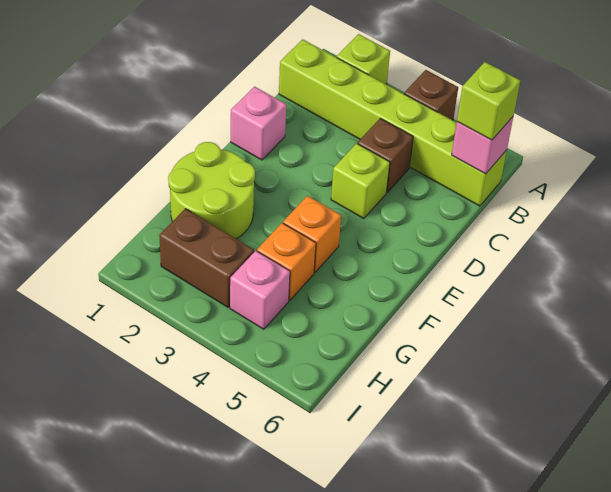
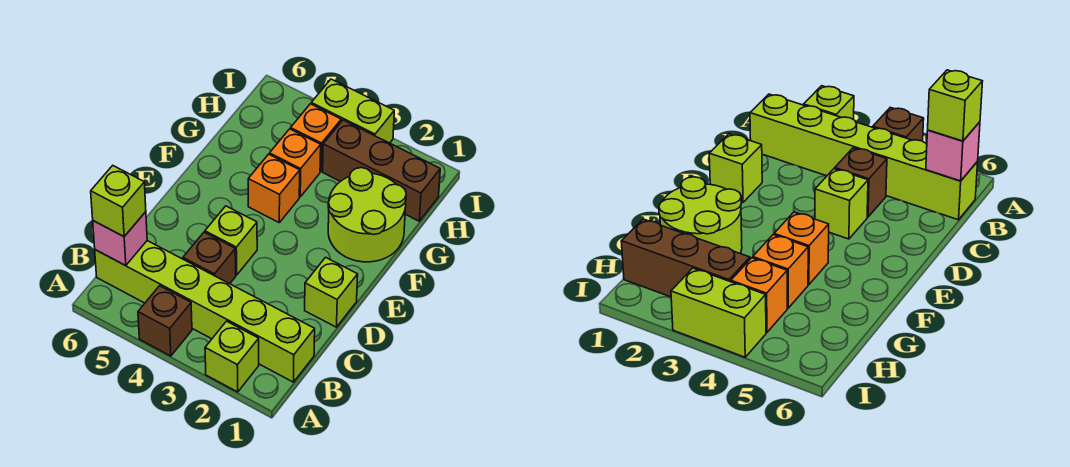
pink brick D1 level 1 -> lime brick D1 level 1
brown brick H2:H3 level 1 -> brown brick H1:H3 level 1
pink brick H4 level 1 -> orange brick H4 level 1
none -> lime brick I3:I4 level 1

